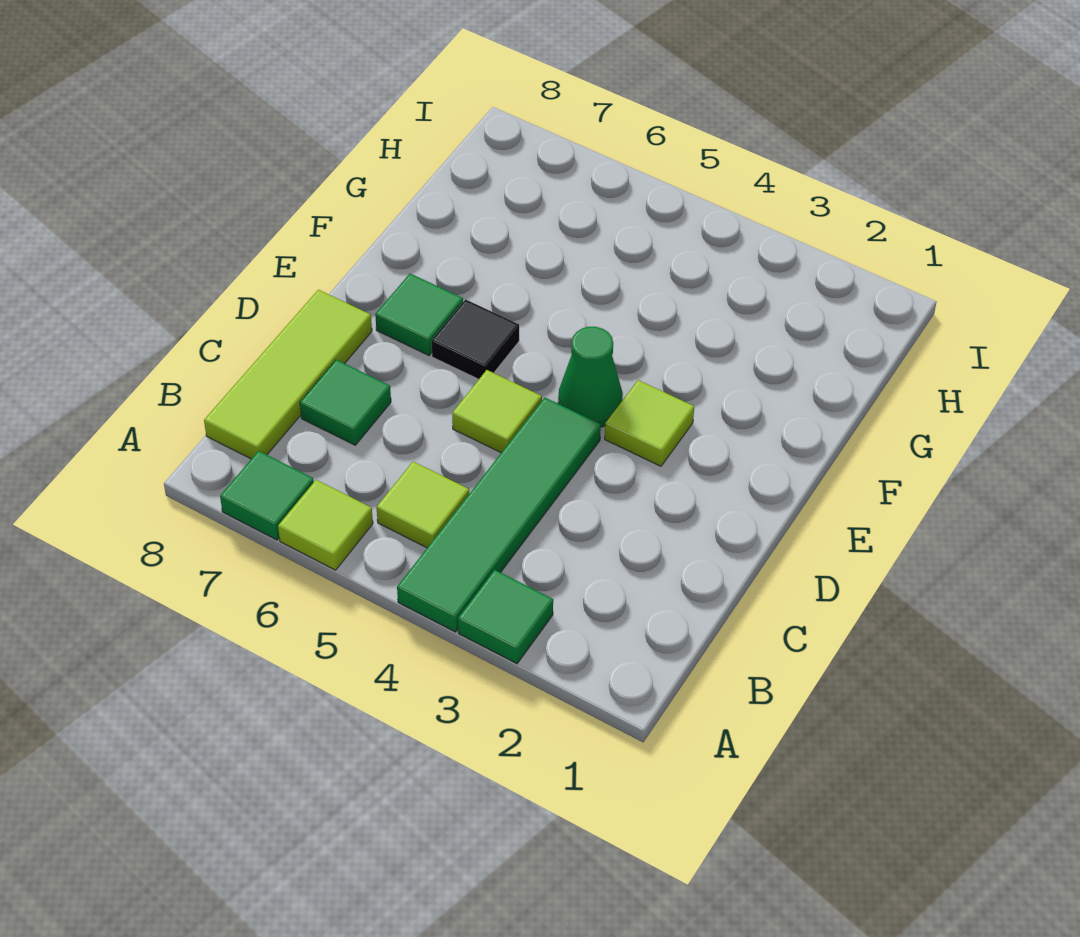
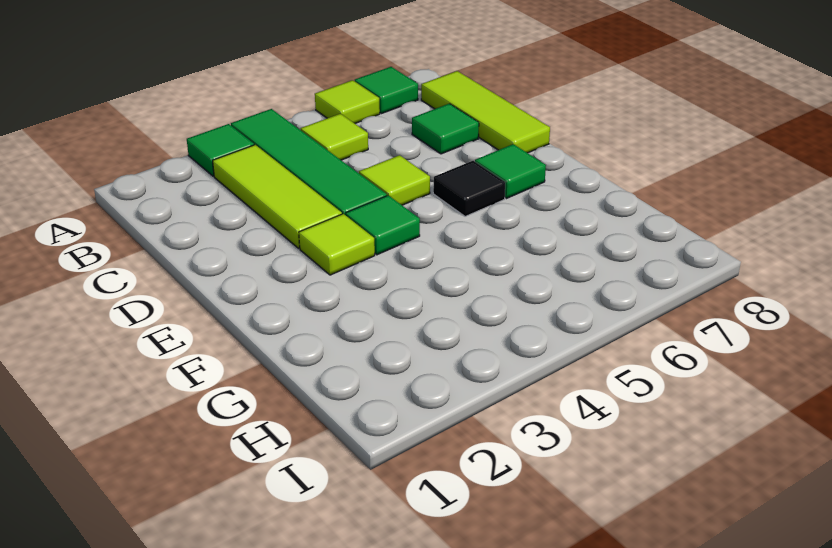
none -> lime tile B3:D3 level 1
green cone E4 level 1 -> green tile E4 level 1

